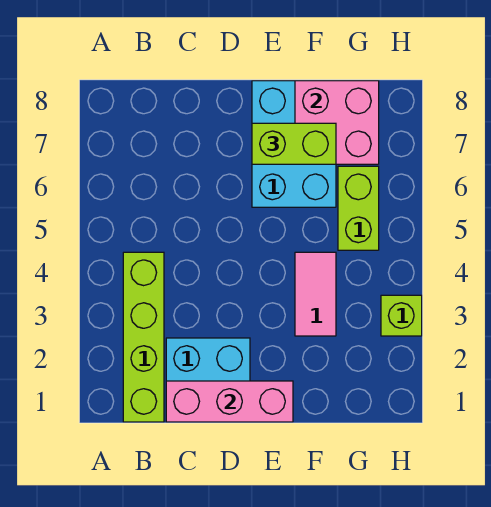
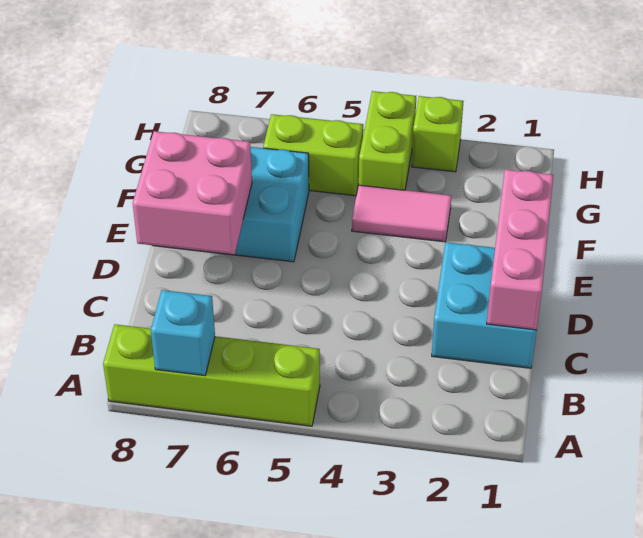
none -> cyan brick A7 level 2
lime brick B1:B4 level 1 -> lime brick A5:A8 level 1
lime brick E7:F7 level 3 -> lime brick G4:H4 level 1
pink brick F7:G8 level 2 -> pink brick D7:E8 level 2

